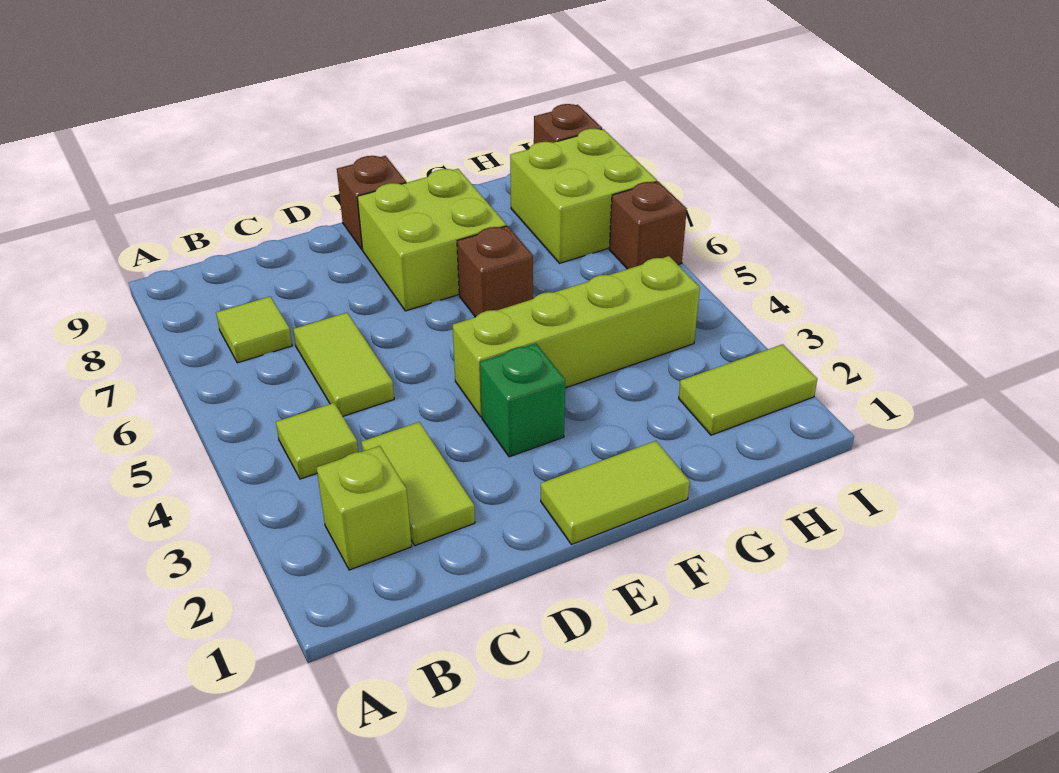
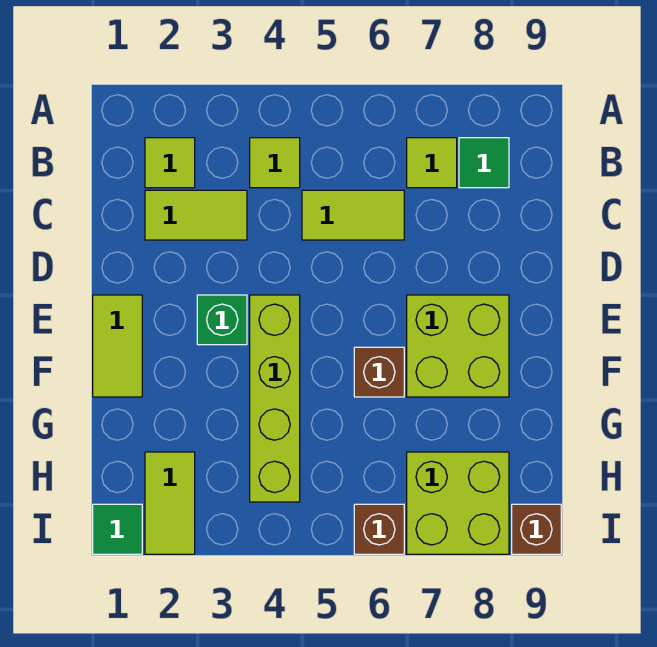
lime brick B2 level 1 -> lime tile B2 level 1
none -> green tile B8 level 1
brown brick E9 level 1 -> none
none -> green tile I1 level 1

